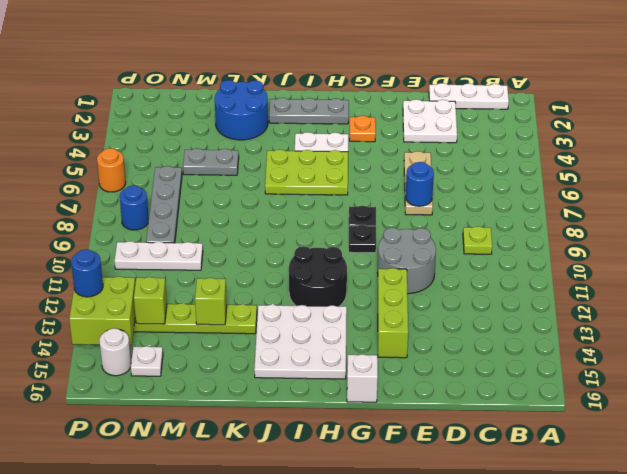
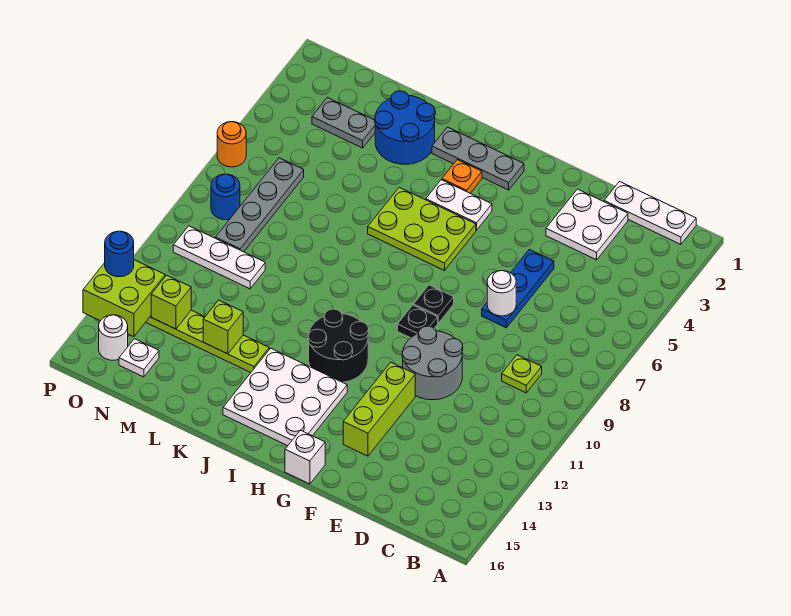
tan plate E5:E7 level 1 -> blue plate E5:E7 level 1
blue round brick E7 level 2 -> white round brick E7 level 2
orange plate G3 level 1 -> orange plate I3 level 1
grey plate L5:M5 level 1 -> grey plate M3:N3 level 1

